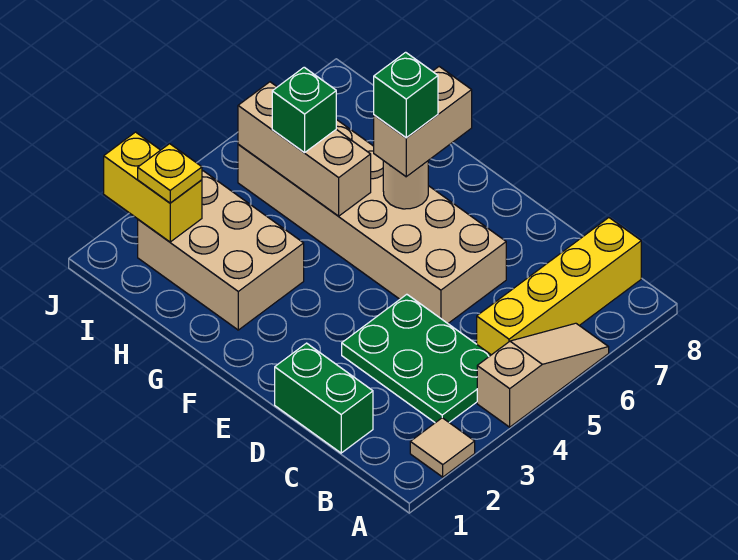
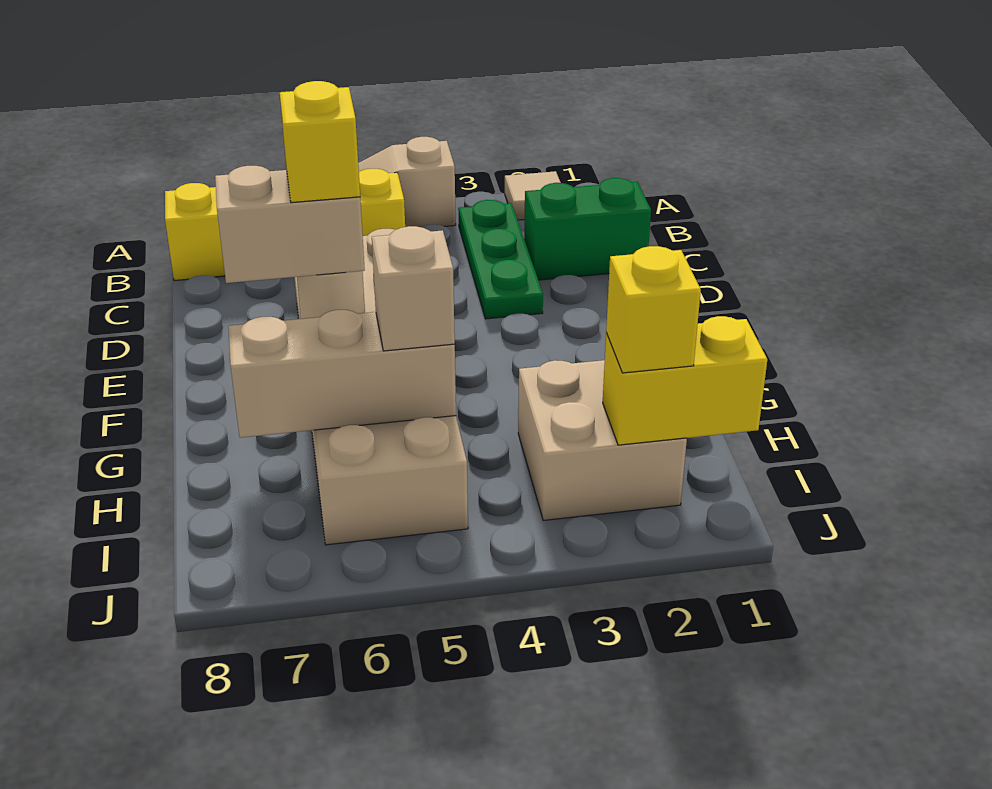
green plate B3:D4 level 1 -> green plate B3:D3 level 1
green brick C1:D1 level 1 -> green brick C1:C2 level 1
green brick F6 level 4 -> yellow brick F6 level 4
tan brick G2:I3 level 1 -> tan brick H2:I3 level 1
tan brick G5:I5 level 2 -> tan brick H5:H7 level 2
green brick H5 level 3 -> tan brick H5 level 3
yellow brick I2:J2 level 2 -> yellow brick I1:I2 level 2
yellow plate I2 level 3 -> yellow brick I2 level 3

